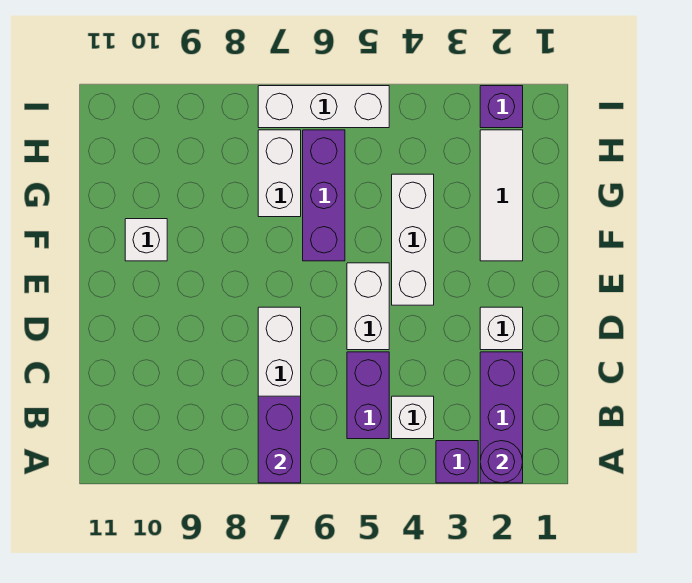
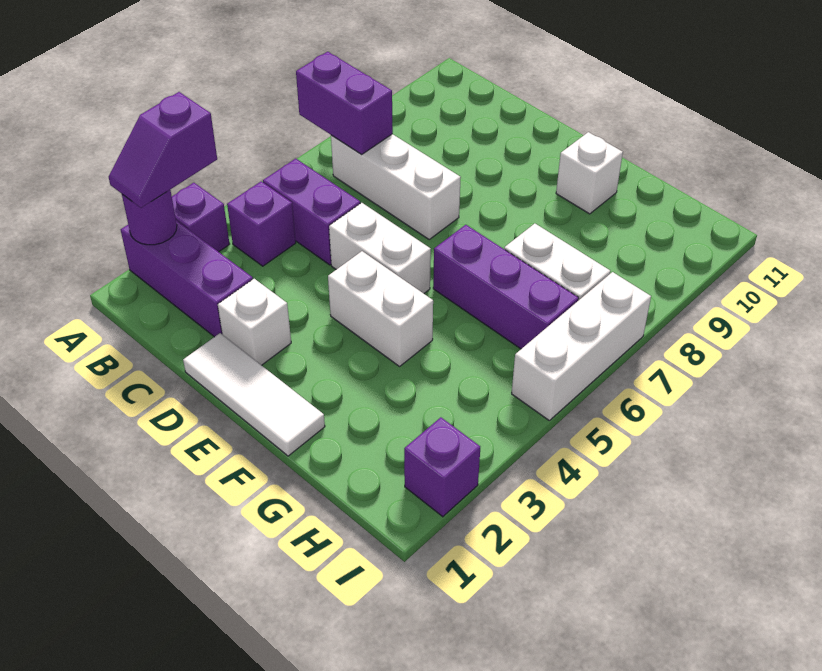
none -> purple slope A2:A3 level 3 top 3
white brick B4 level 1 -> purple brick B4 level 1
white brick E4:G4 level 1 -> white brick E4:F4 level 1
white tile F2:H2 level 1 -> white tile D1:F1 level 1

